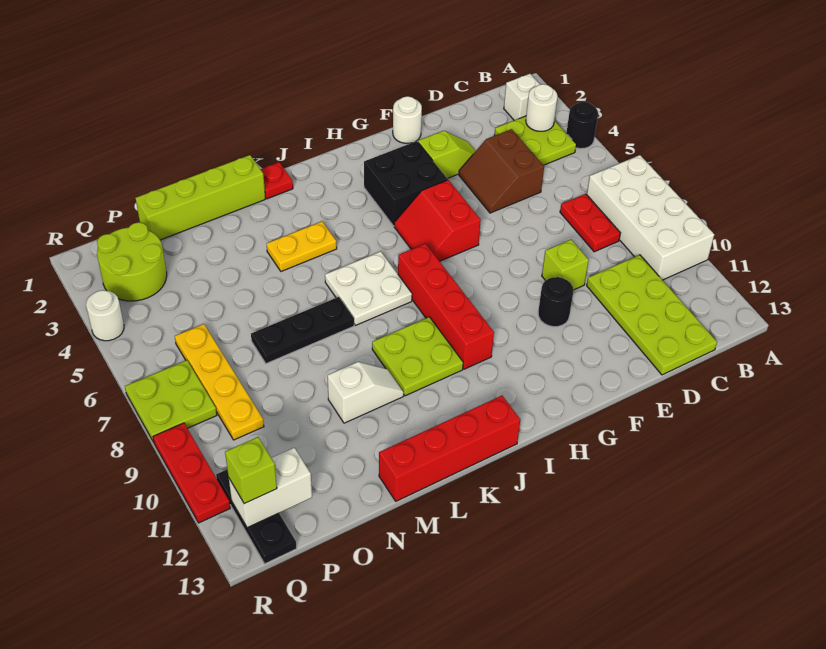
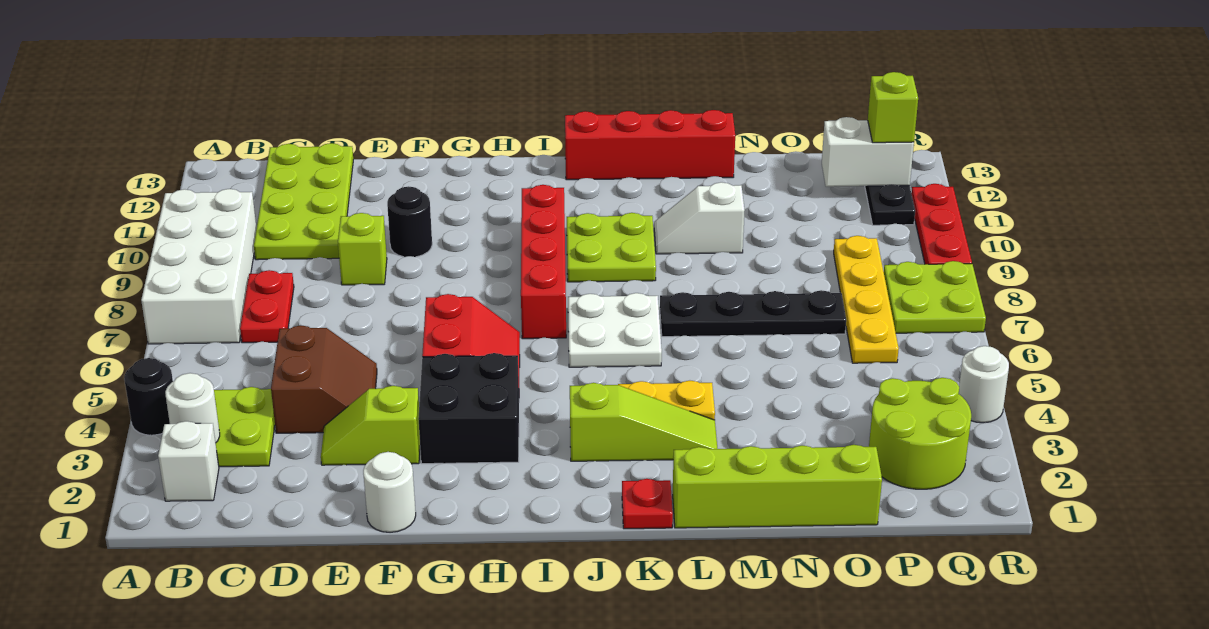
none -> lime slope J3:L3 level 1 top J
black plate L7:N7 level 1 -> black plate L7:O7 level 1

